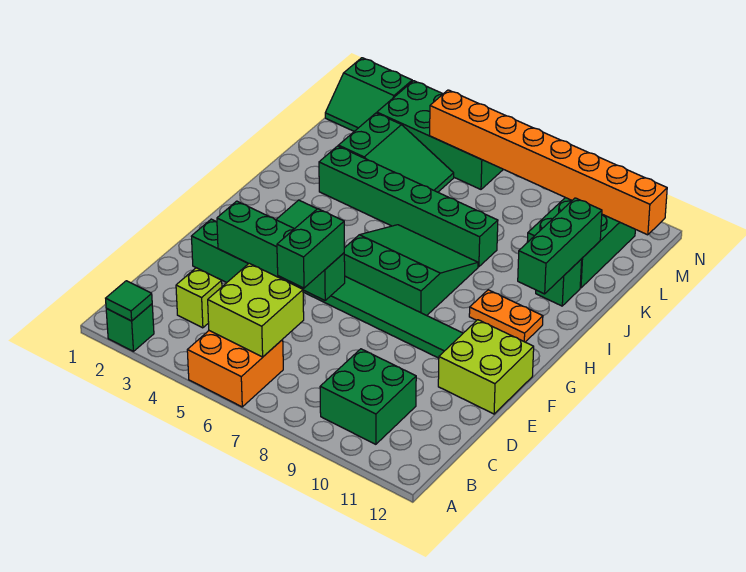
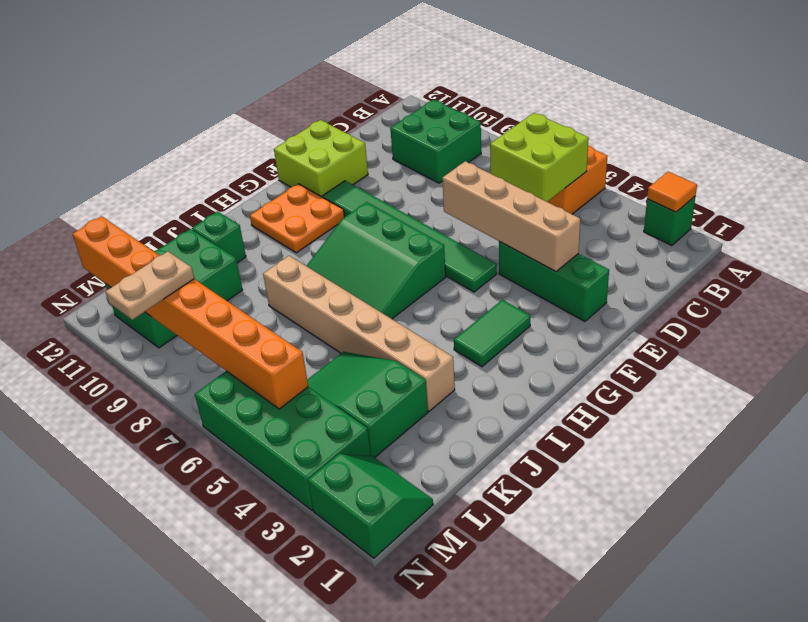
green tile A2 level 2 -> orange tile A2 level 2
lime brick C3 level 1 -> none
green brick D6:E6 level 3 -> none
green brick E3:E6 level 2 -> tan brick E3:E6 level 2
orange plate H10:H11 level 1 -> orange plate G10:H11 level 1
green brick I11:K11 level 2 -> none
green brick J3:J8 level 1 -> tan brick J3:J8 level 1
none -> tan plate M9:N9 level 3

